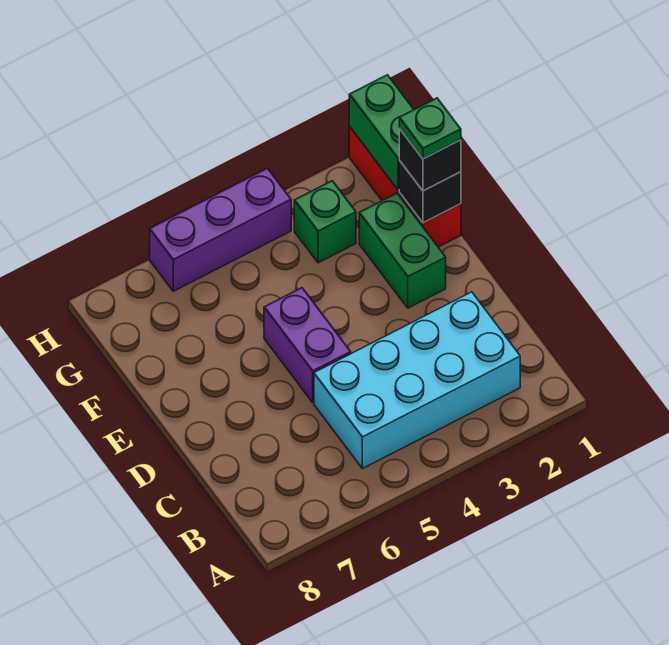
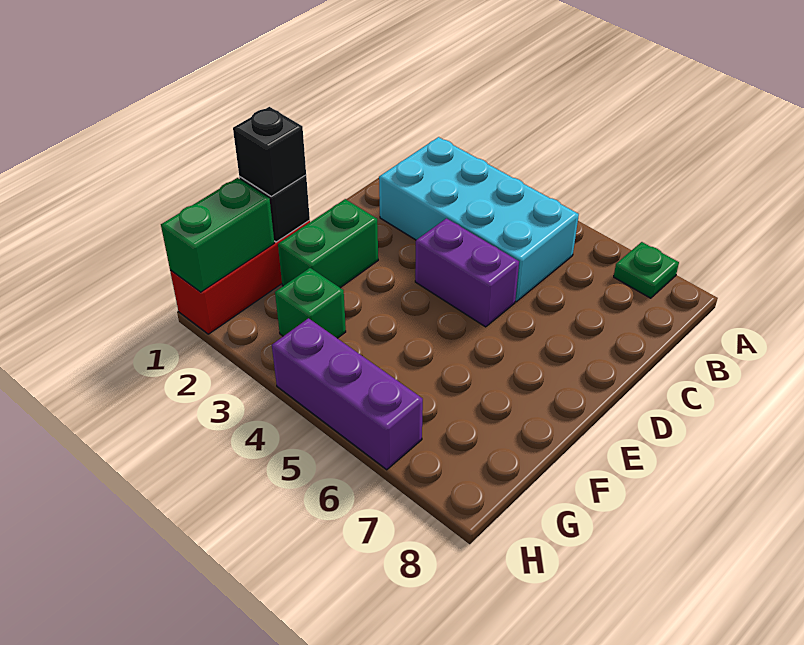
purple brick D5:E5 level 1 -> purple brick D4:D5 level 1
green plate F1 level 4 -> green plate A7 level 1

